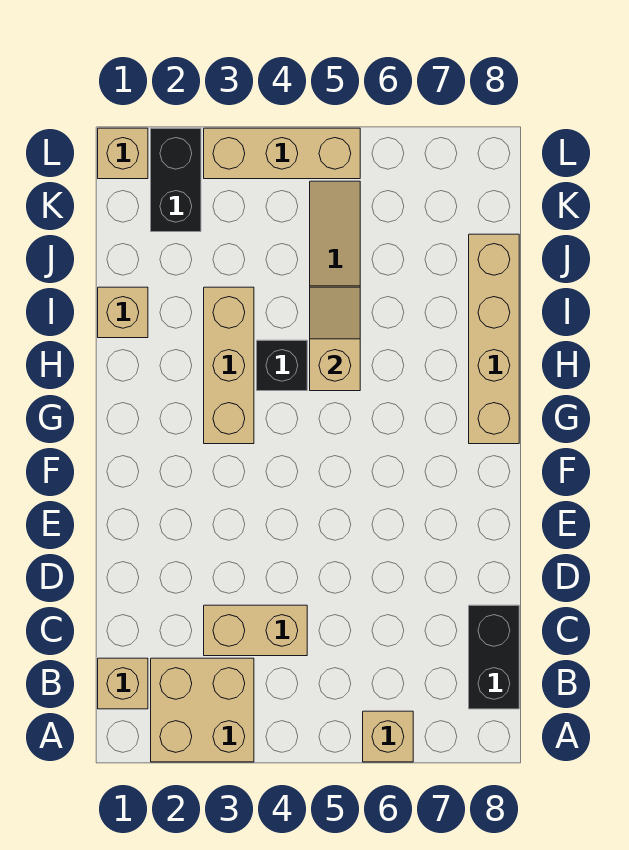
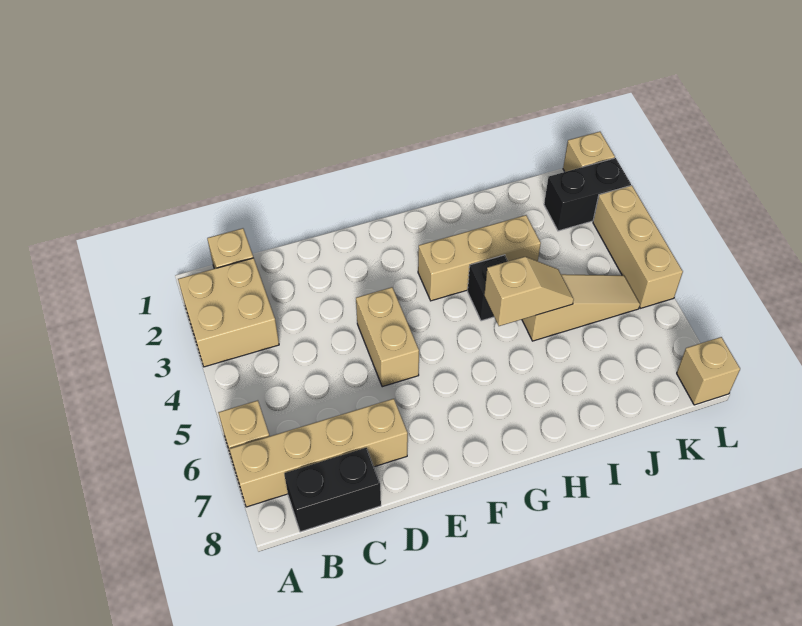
tan brick C3:C4 level 1 -> tan brick E4:E5 level 1
tan brick G8:J8 level 1 -> tan brick A7:D7 level 1
tan brick I1 level 1 -> tan brick L8 level 1

